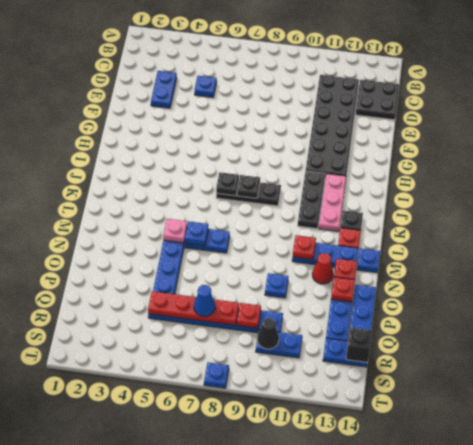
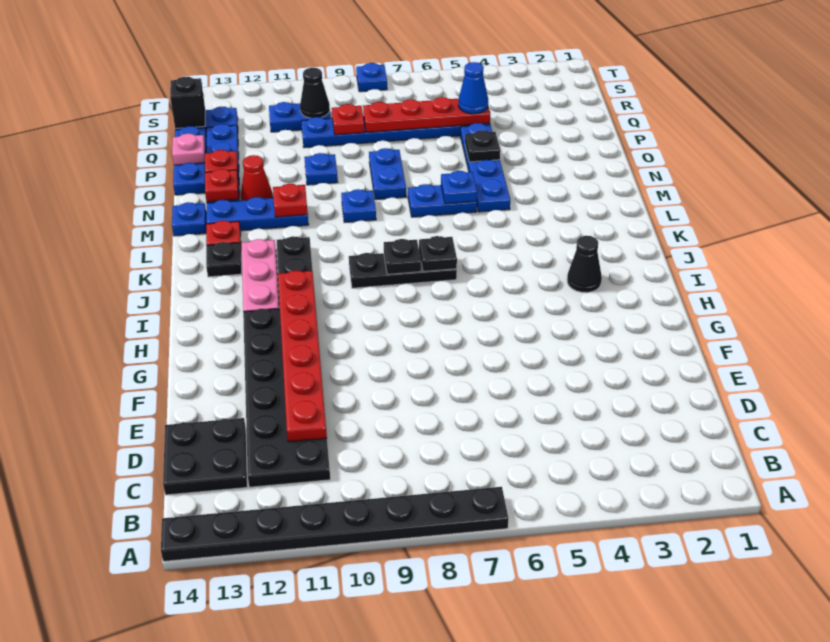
none -> black plate A7:A14 level 1
blue plate D3:E3 level 1 -> blue plate N8:O8 level 1
blue plate D5 level 1 -> blue plate M9 level 1
none -> red plate D11:I11 level 2
none -> black cone I3 level 1
pink plate M5 level 2 -> pink plate P14 level 2
none -> black plate O5 level 2
blue cone Q7 level 3 -> blue cone Q5 level 3

